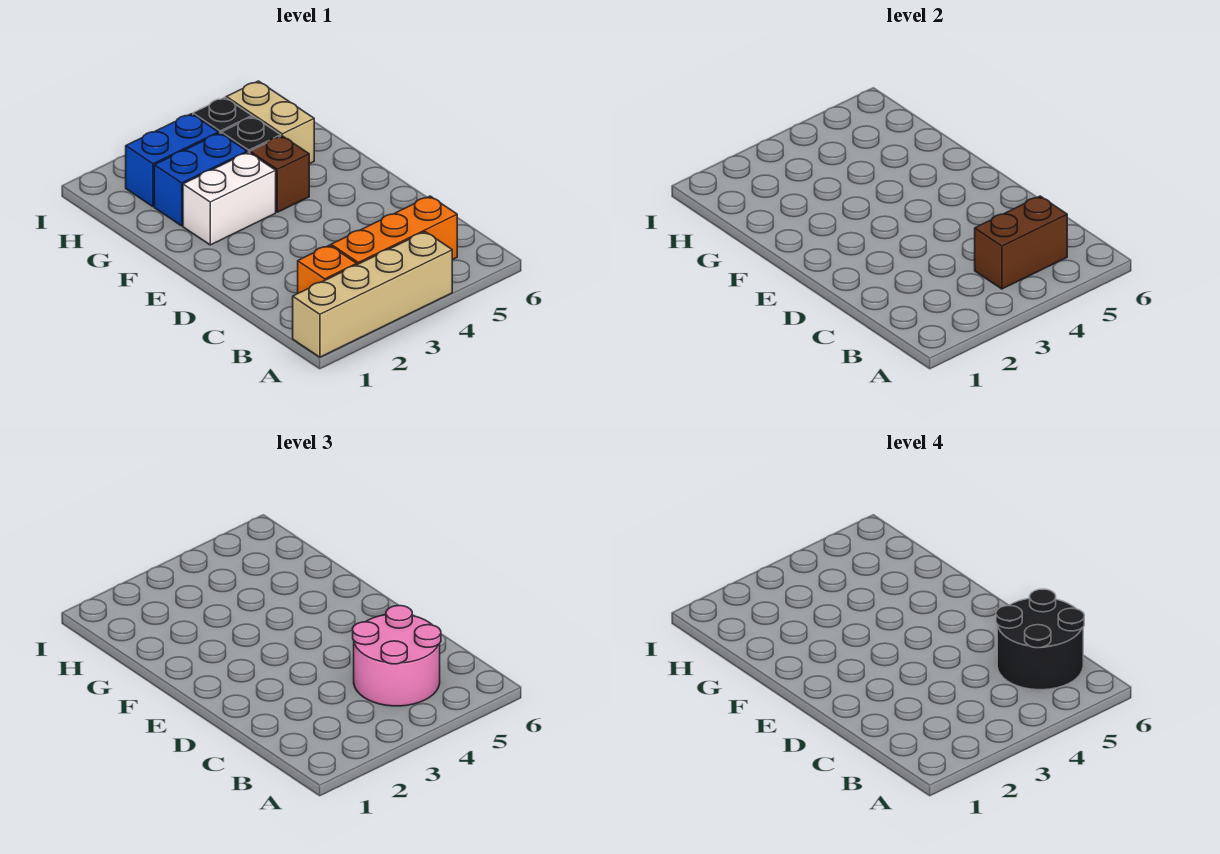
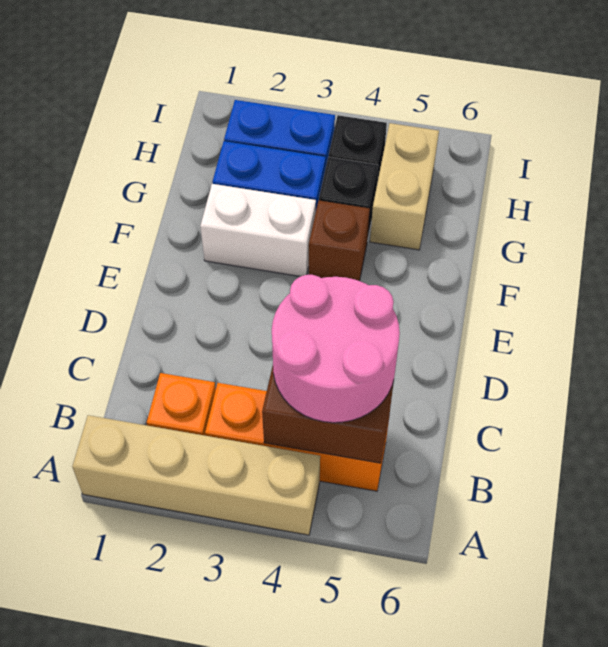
black round brick B5:C6 level 4 -> none

